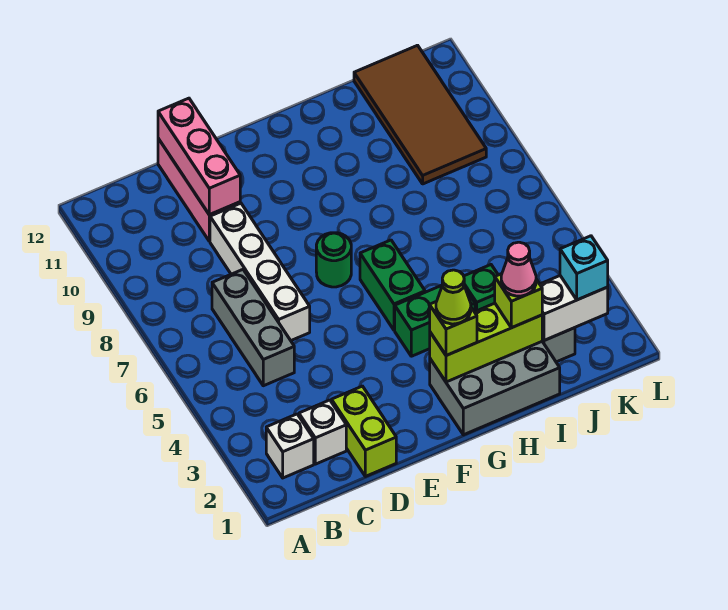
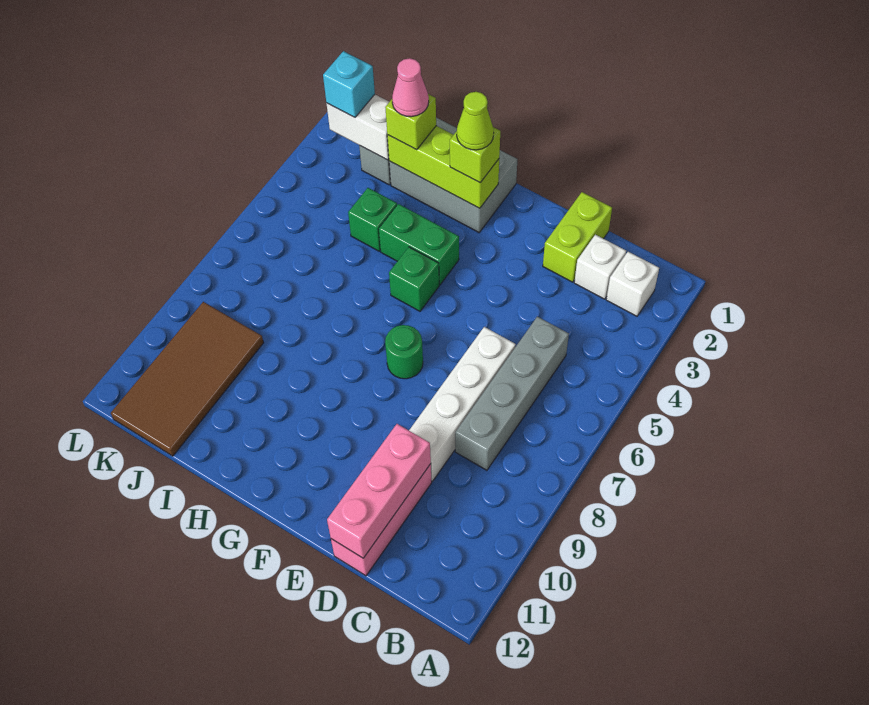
grey brick C5:C7 level 1 -> grey brick C5:C8 level 1
green brick G5:G6 level 1 -> green brick G5 level 1

